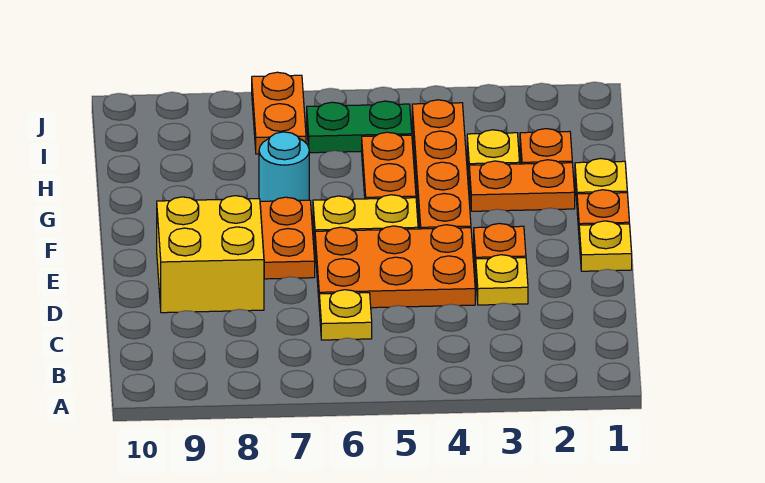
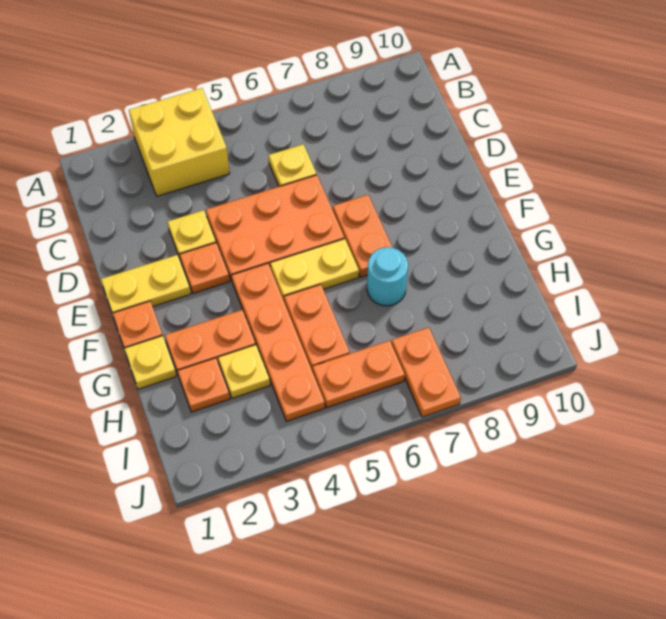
yellow brick D8:E9 level 1 -> yellow brick A3:B4 level 1
yellow plate E1 level 1 -> yellow plate E1:E2 level 1
green plate I5:I6 level 1 -> orange plate I5:I6 level 1

